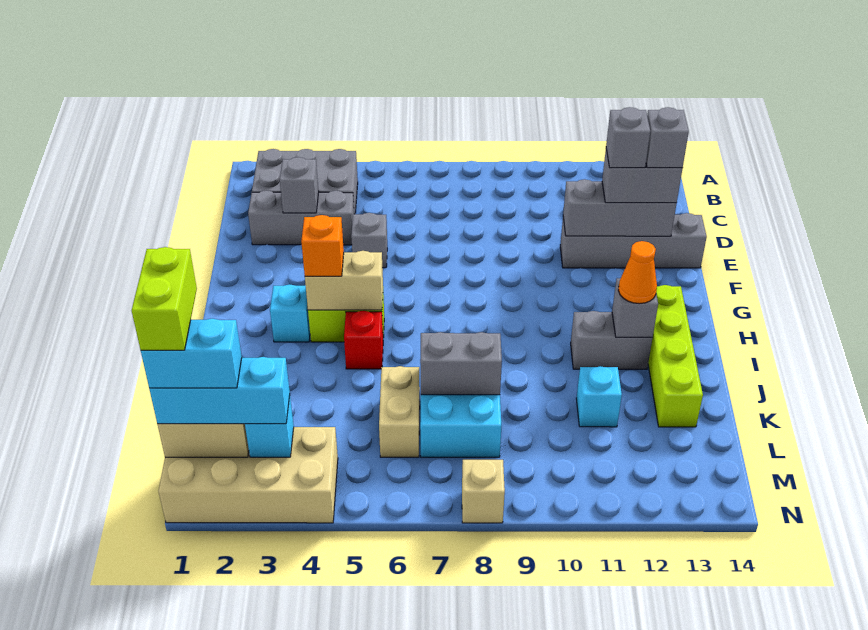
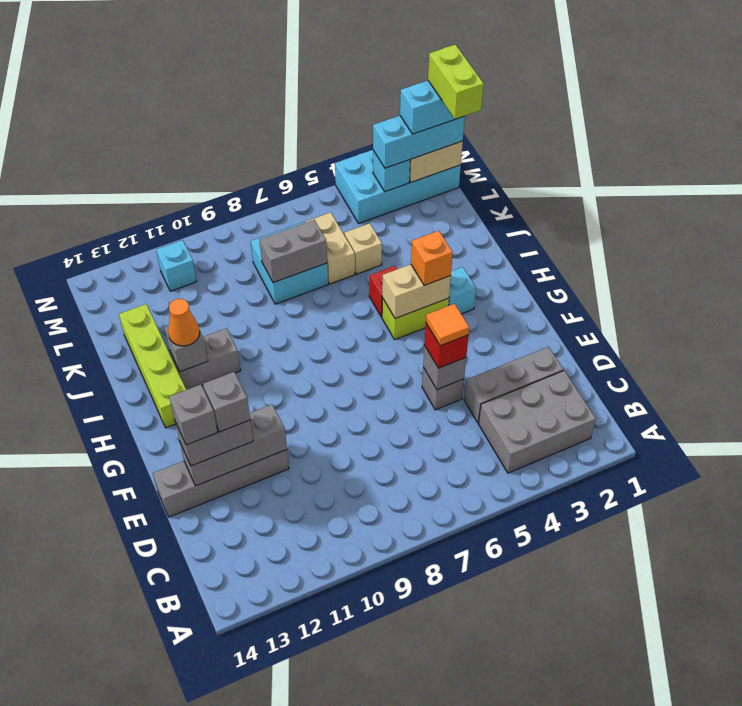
grey brick D3 level 2 -> grey brick E5 level 2
none -> red brick E5 level 3
none -> orange tile E5 level 4
cyan brick K11 level 1 -> cyan brick M11 level 1
tan brick M1:N4 level 1 -> cyan brick M1:N4 level 1
tan brick N8 level 1 -> tan brick K5 level 1

